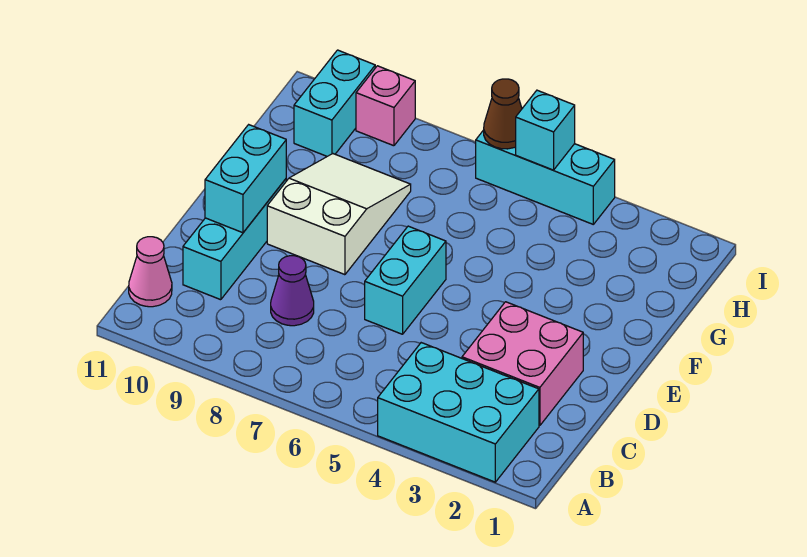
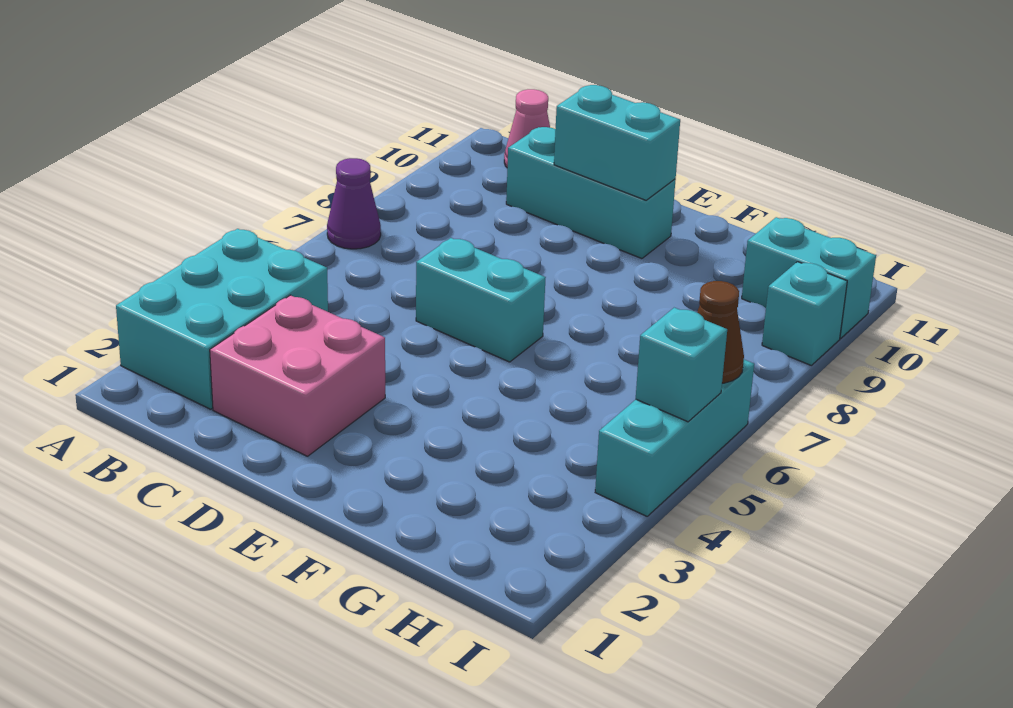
purple cone C8 level 1 -> purple cone A7 level 1
white slope E8:G9 level 1 top E -> none
pink brick I9 level 1 -> cyan brick I9 level 1

